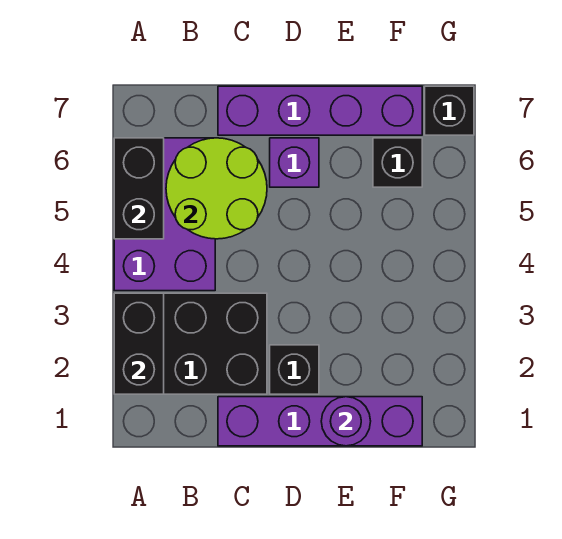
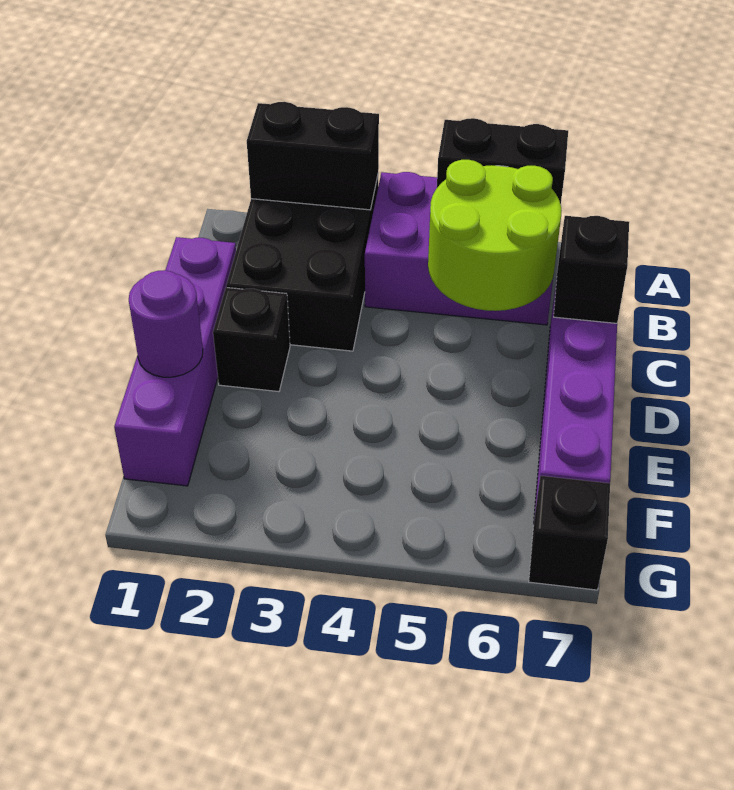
purple brick D6 level 1 -> none
black brick F6 level 1 -> black brick C7 level 2

